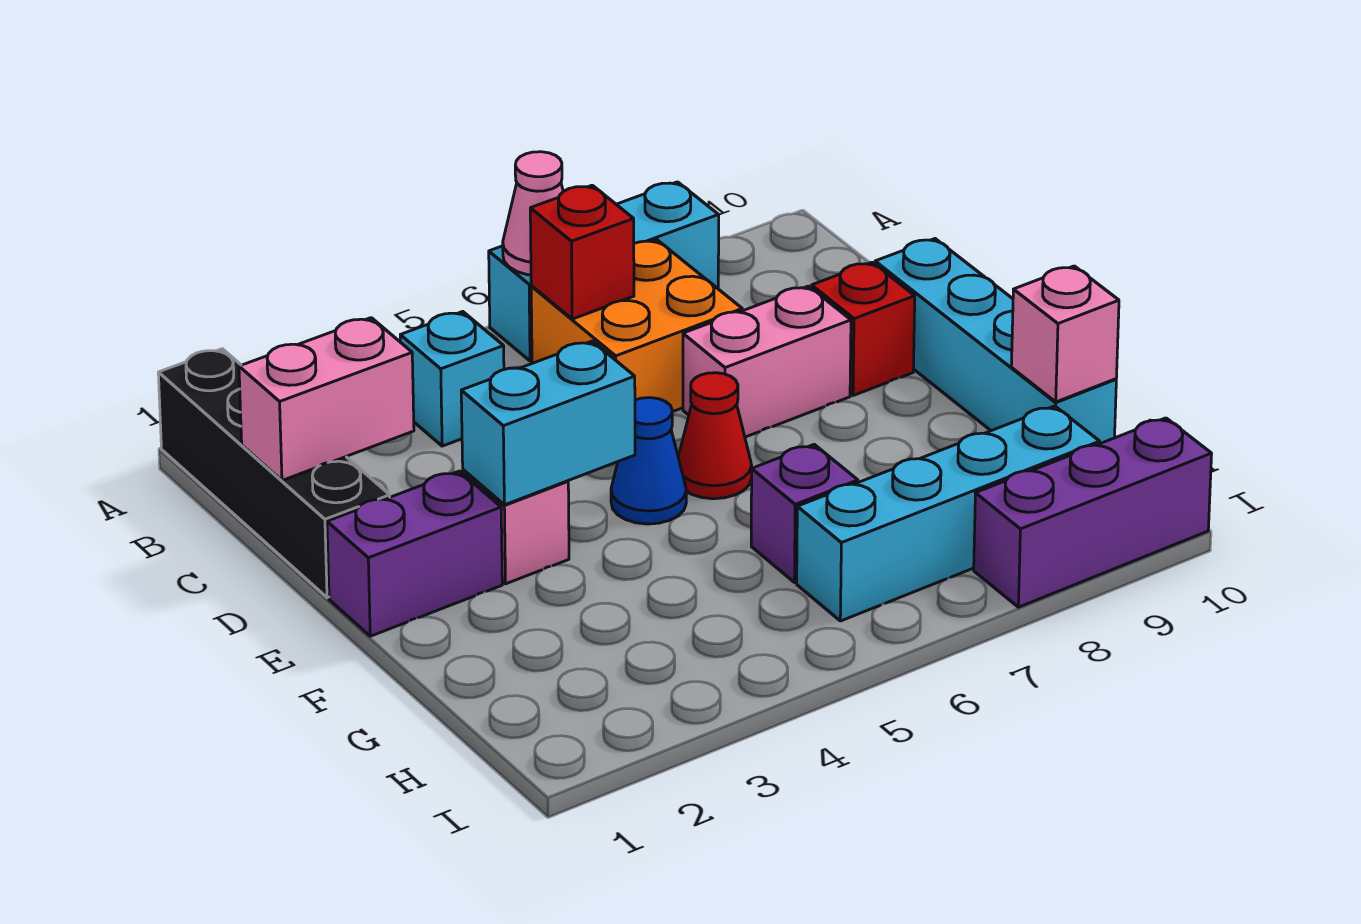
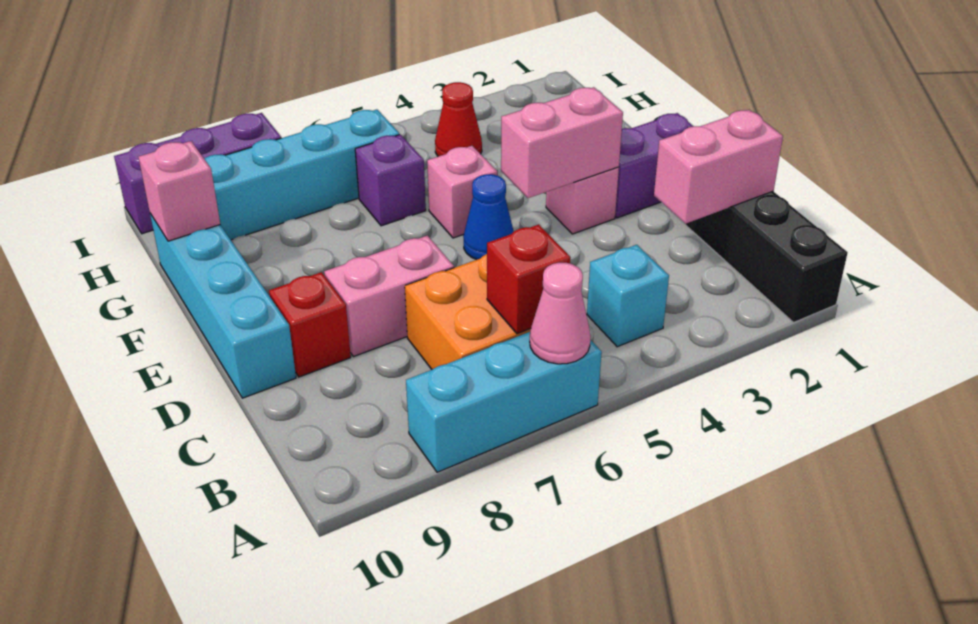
cyan brick E3:E4 level 2 -> pink brick E3:E4 level 2
red cone E6 level 1 -> red cone H4 level 1
none -> pink brick F5 level 1

